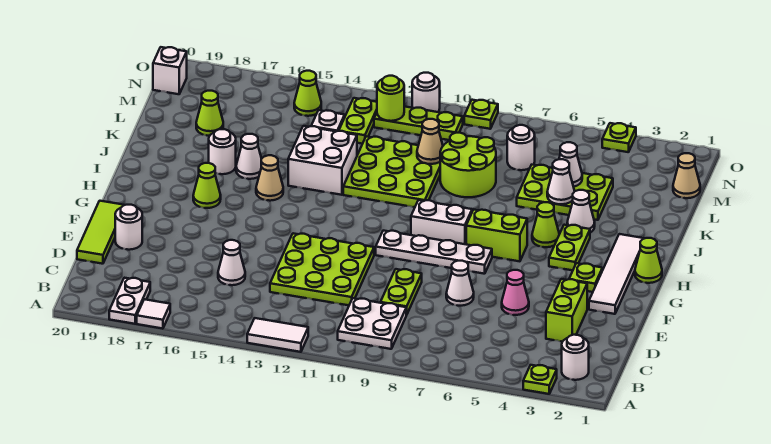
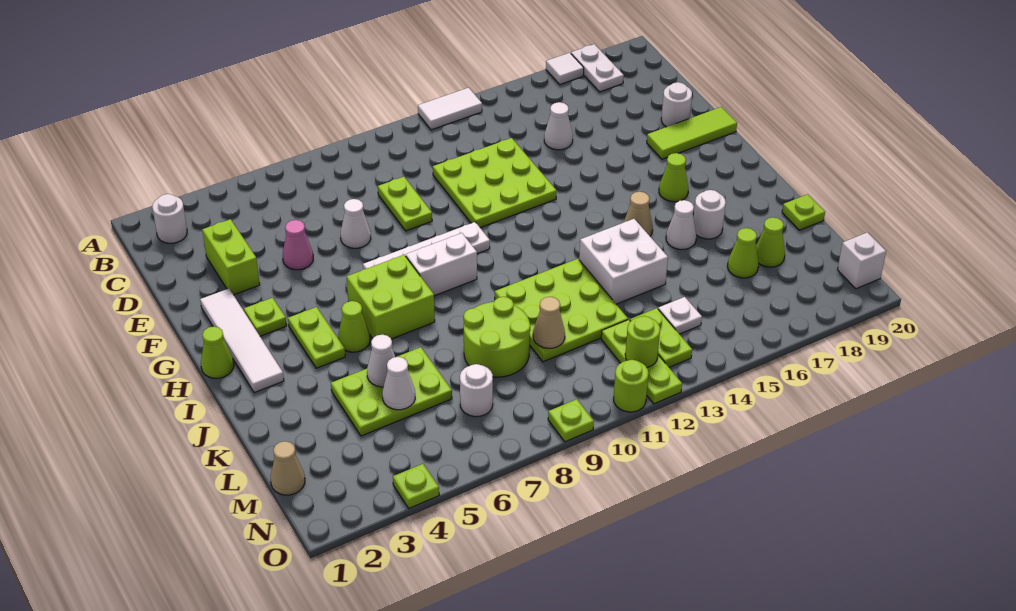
lime plate A3 level 1 -> lime plate K20 level 1
white plate B9:C10 level 1 -> none
lime tile D20:F20 level 1 -> lime tile F18:F20 level 1
lime brick H6:H7 level 1 -> lime brick H6:I7 level 1
white cone J4 level 1 -> none
lime plate N10:N12 level 1 -> lime plate M12:O12 level 1
lime cone N15 level 1 -> lime cone L17 level 1
white round brick O11 level 1 -> lime round brick O11 level 1

